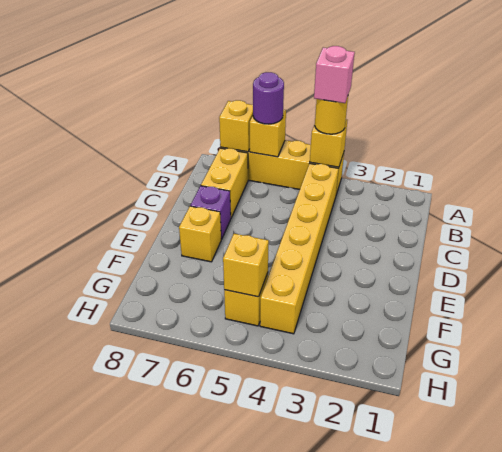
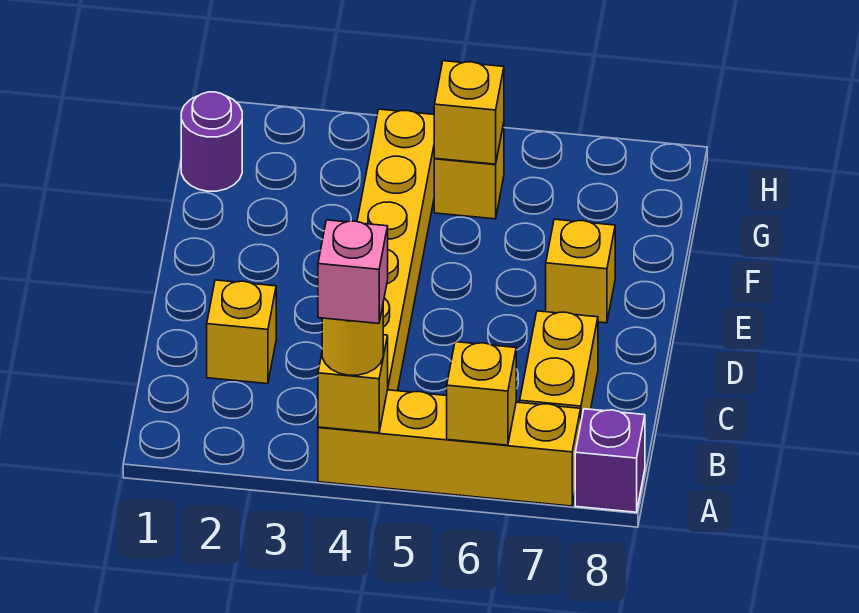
purple round brick A6 level 3 -> purple round brick G1 level 1
yellow brick A7 level 2 -> yellow brick C2 level 1
purple brick D7 level 1 -> purple brick A8 level 1

